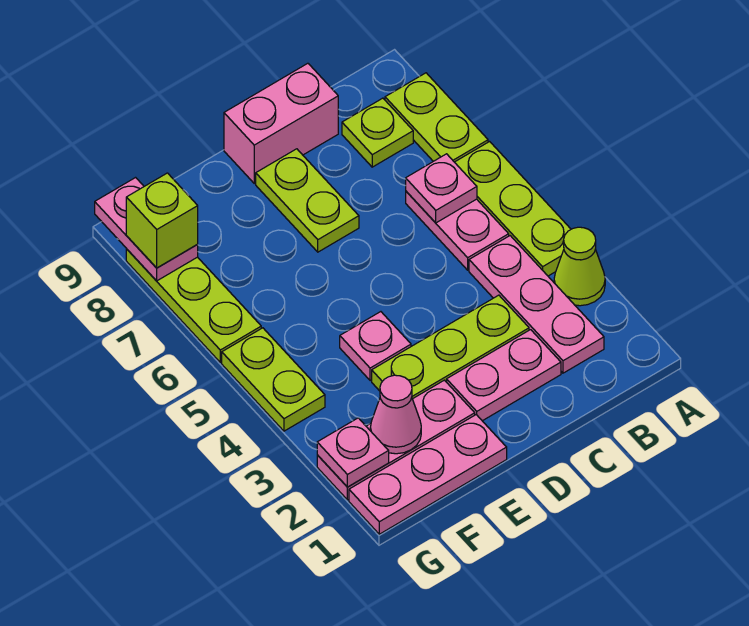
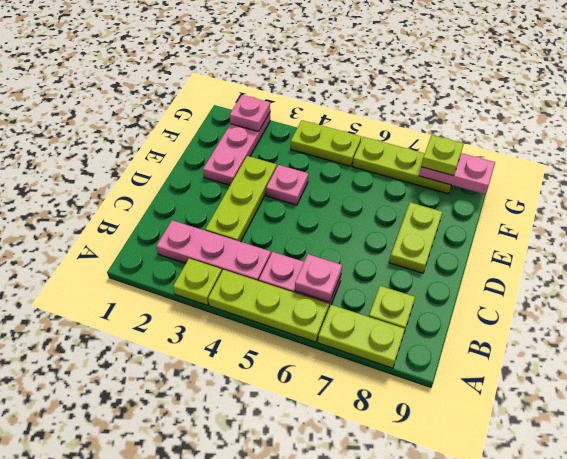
lime cone A3 level 1 -> lime plate A3 level 1
pink plate C2:D2 level 1 -> none
pink brick C9:D9 level 1 -> none
lime plate D7:D8 level 1 -> lime plate D8:E8 level 1
pink plate E1:G1 level 1 -> none
pink cone F2 level 2 -> none
lime brick G8 level 3 -> lime plate G8 level 3

